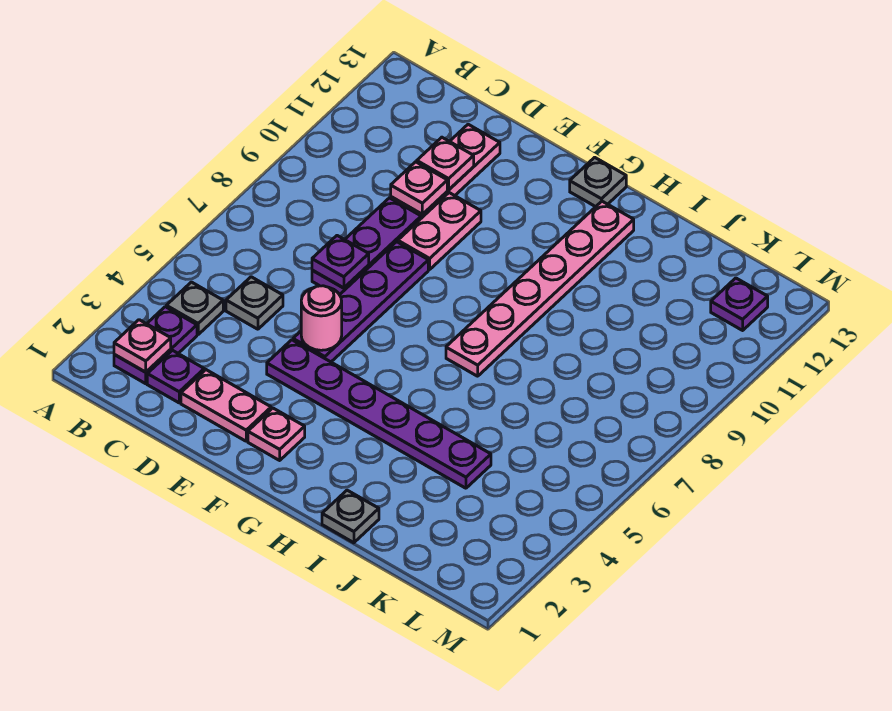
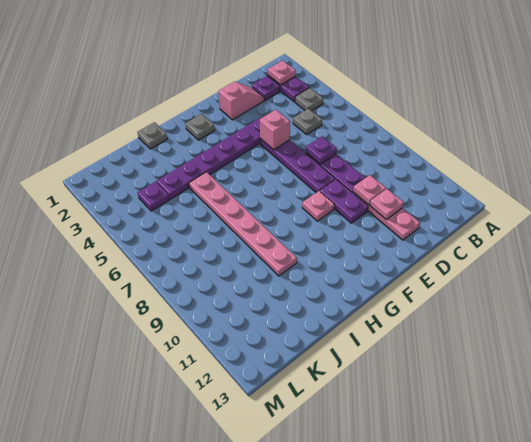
pink plate D2:E2 level 1 -> pink slope D2:E2 level 1 top E
pink round brick E5 level 2 -> pink brick E5 level 2
pink plate E9:E10 level 1 -> purple plate E9:E10 level 1
pink plate F2 level 1 -> pink plate F9 level 1
grey plate G13 level 1 -> grey plate G2 level 1
pink plate H7:H12 level 1 -> pink plate I5:I10 level 1
purple plate L12 level 1 -> purple plate K4 level 1

